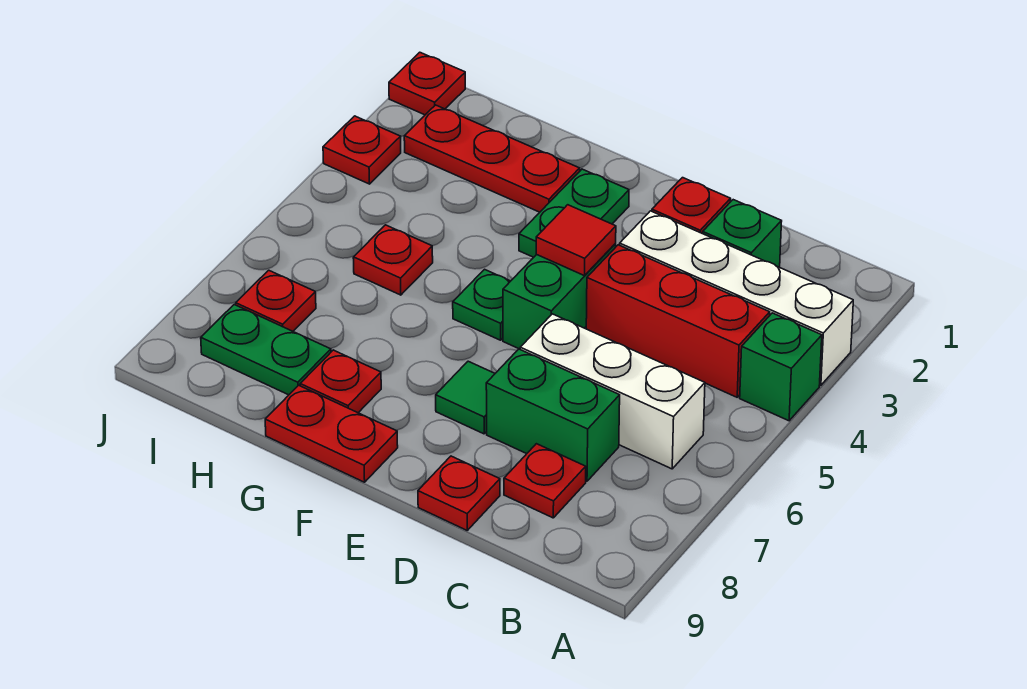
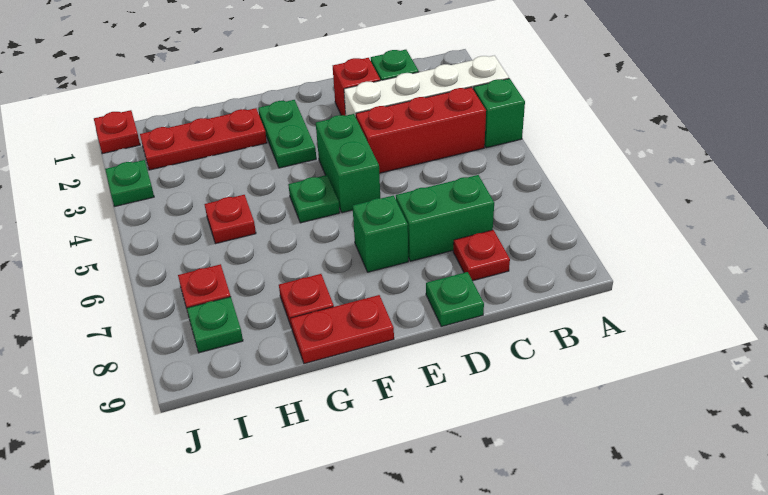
white brick B6:D6 level 1 -> none
red plate D9 level 1 -> green plate D9 level 1
red tile E4 level 2 -> none
green tile E7 level 1 -> green brick E7 level 1
green plate H8:I8 level 1 -> green plate I8 level 1
red plate J3 level 1 -> green plate J3 level 1

